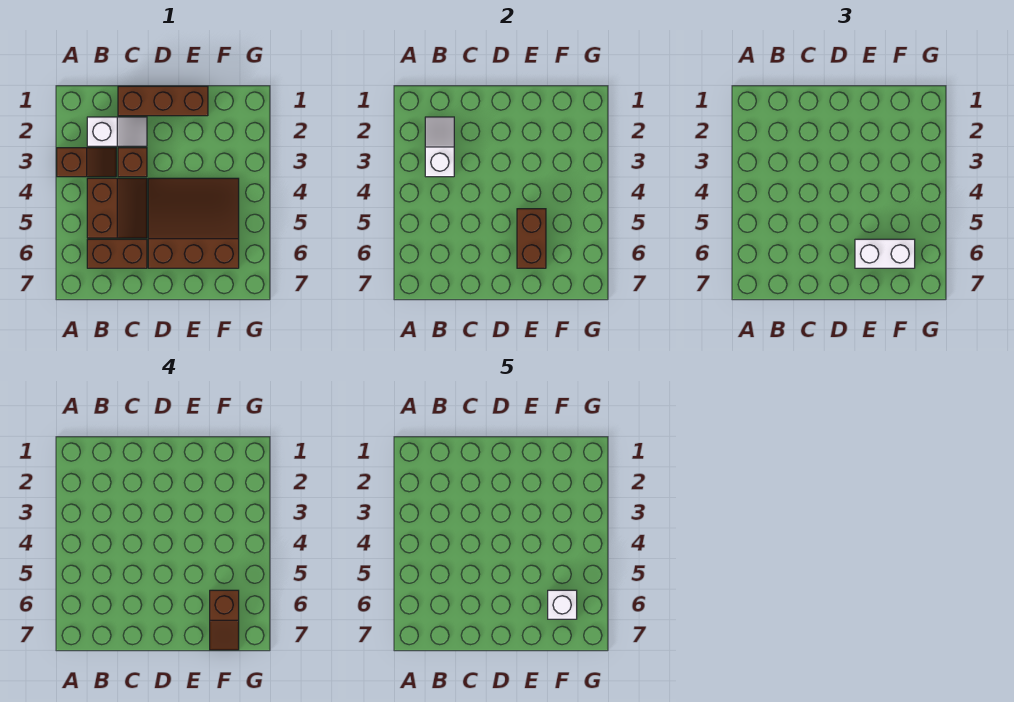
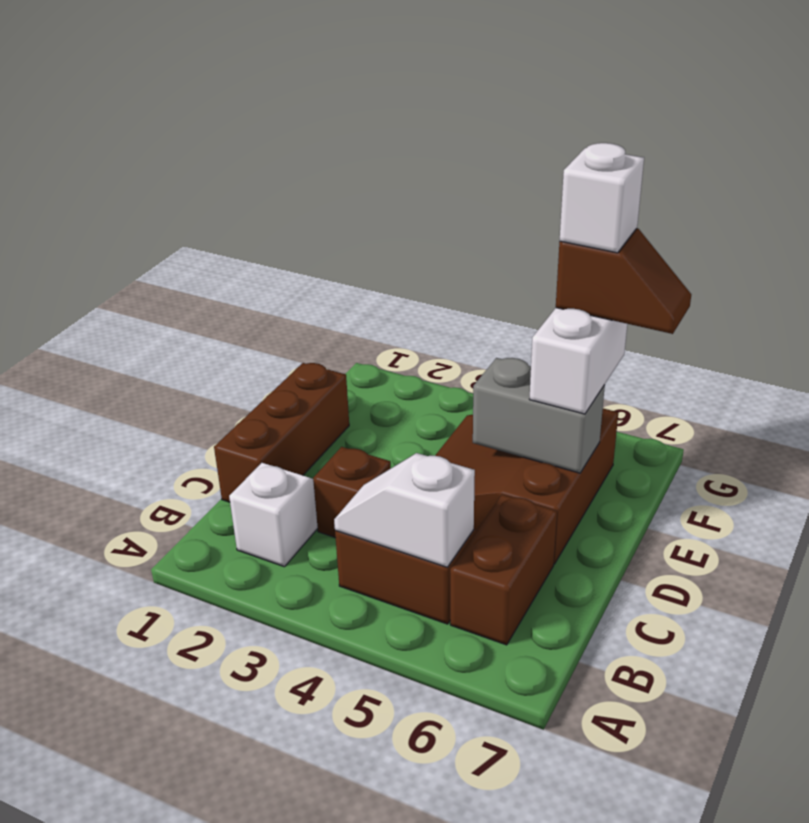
brown slope A3:B3 level 1 top A -> none
white slope B2:B3 level 2 top 3 -> white slope B4:B5 level 2 top 5
brown brick E5:E6 level 2 -> grey brick E5:E6 level 2

